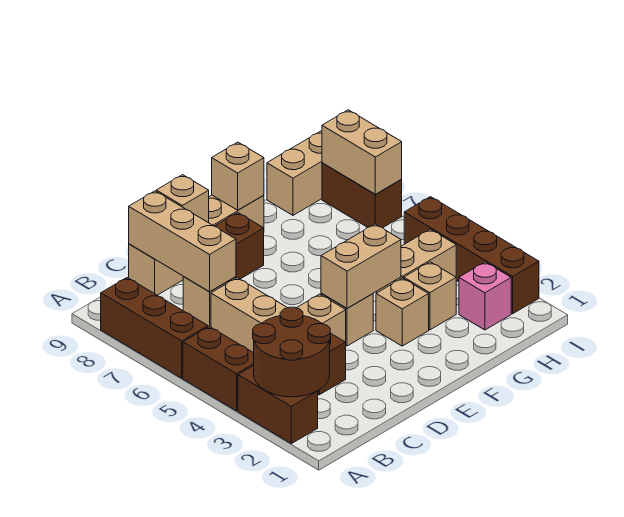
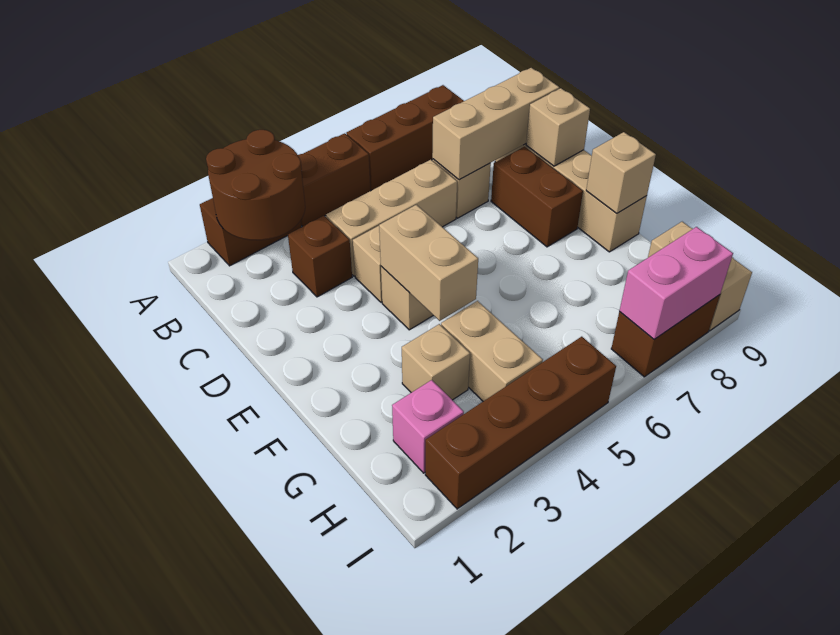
tan brick F3 level 1 -> none
tan brick I7:I8 level 2 -> pink brick I7:I8 level 2

